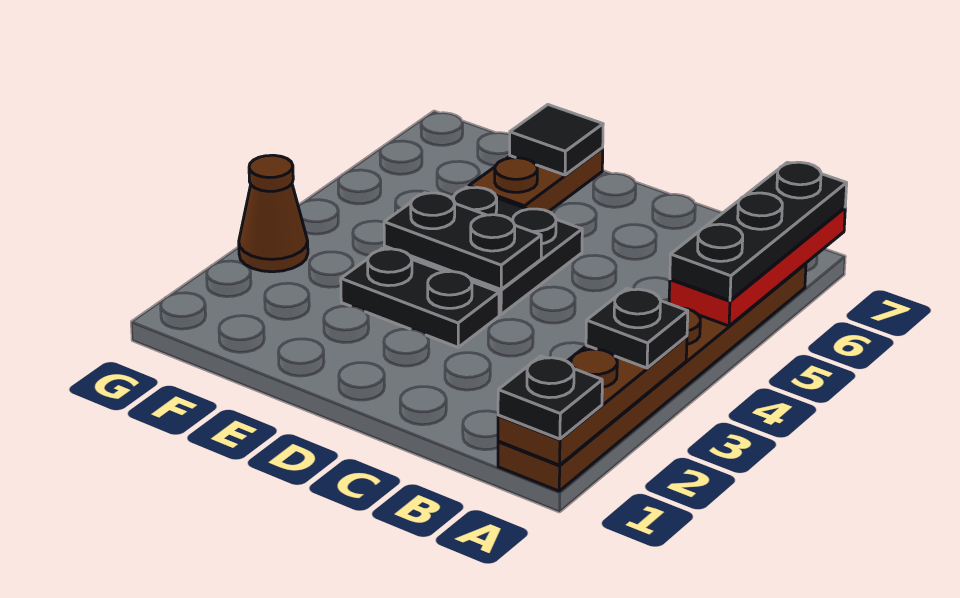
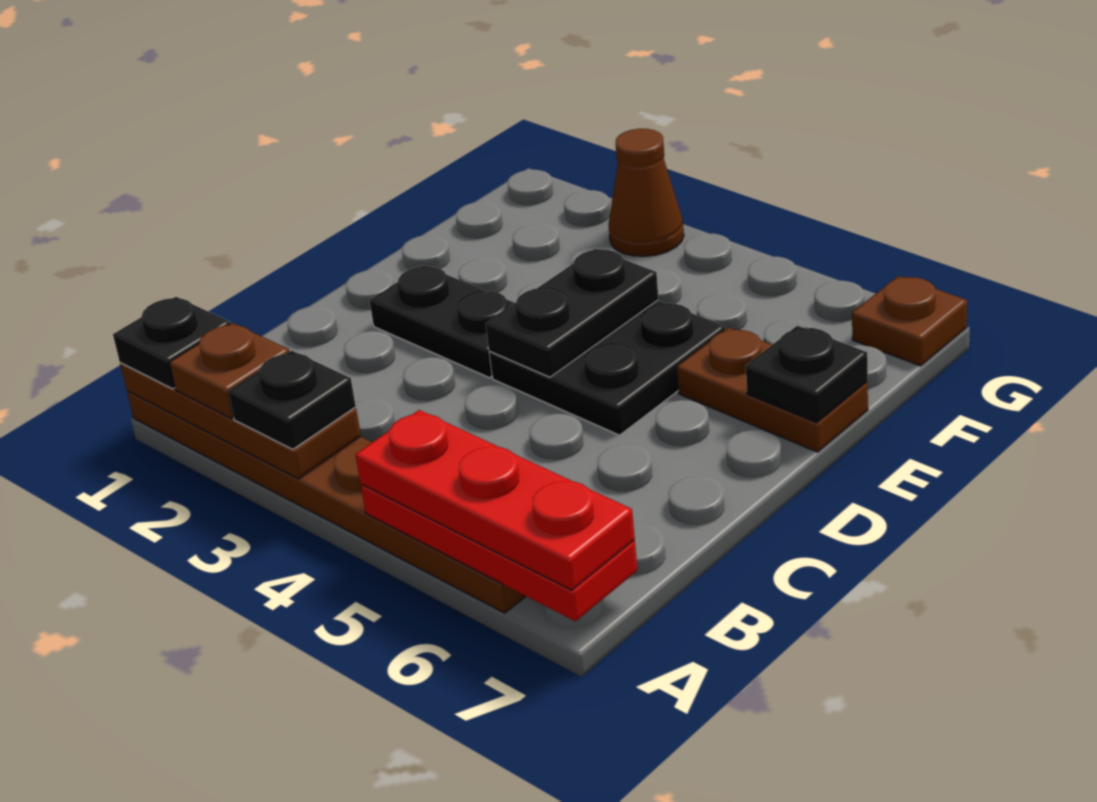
none -> brown plate A2 level 3
black plate A5:A7 level 3 -> red plate A5:A7 level 3
black plate D3:E3 level 1 -> black plate D2:D3 level 1
black tile E7 level 2 -> black plate E7 level 2
none -> brown plate G7 level 1

